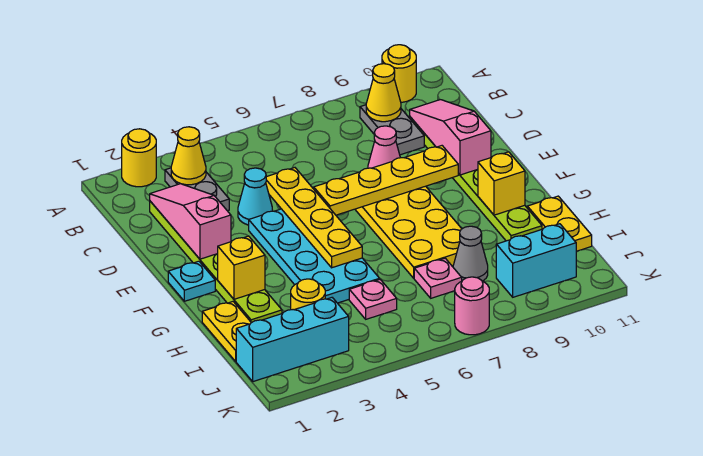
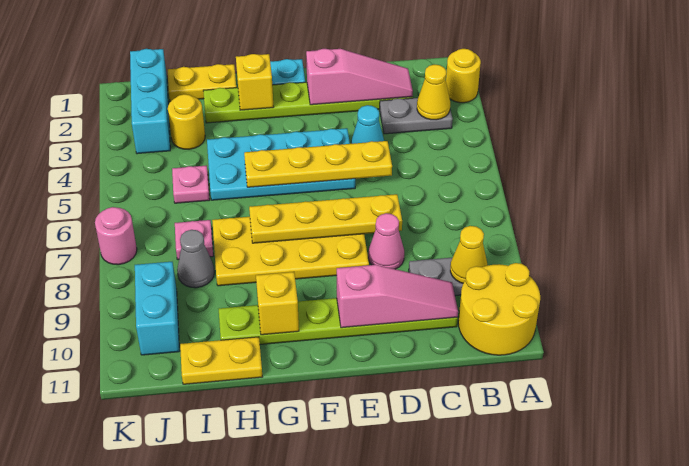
yellow round brick A10 level 1 -> yellow round brick A10:B11 level 1
yellow plate E6:E9 level 2 -> yellow plate D7:G7 level 2

